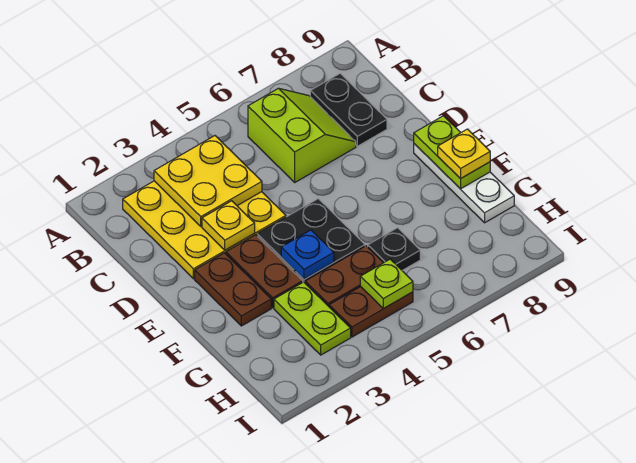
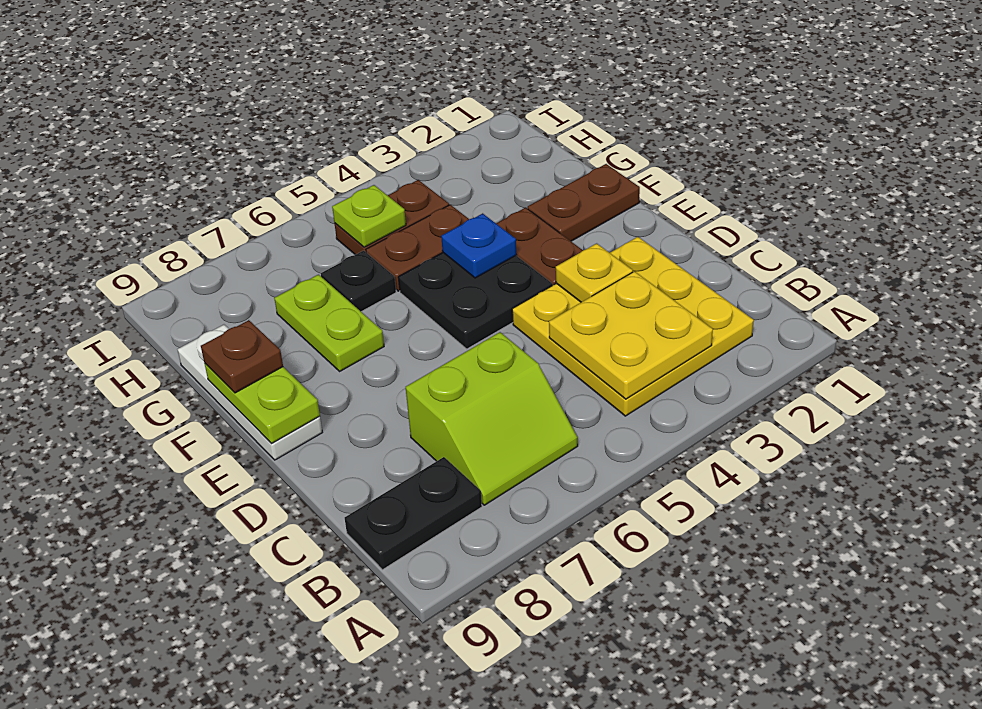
lime slope B6:C7 level 1 top 6 -> lime slope B6:C7 level 1 top C
black plate B8:C8 level 1 -> black plate B8:B9 level 1
brown plate E2:F2 level 1 -> brown plate F1:F2 level 1
yellow plate F9 level 3 -> brown plate F9 level 3
lime plate G3:H3 level 1 -> lime plate F7:G7 level 1

